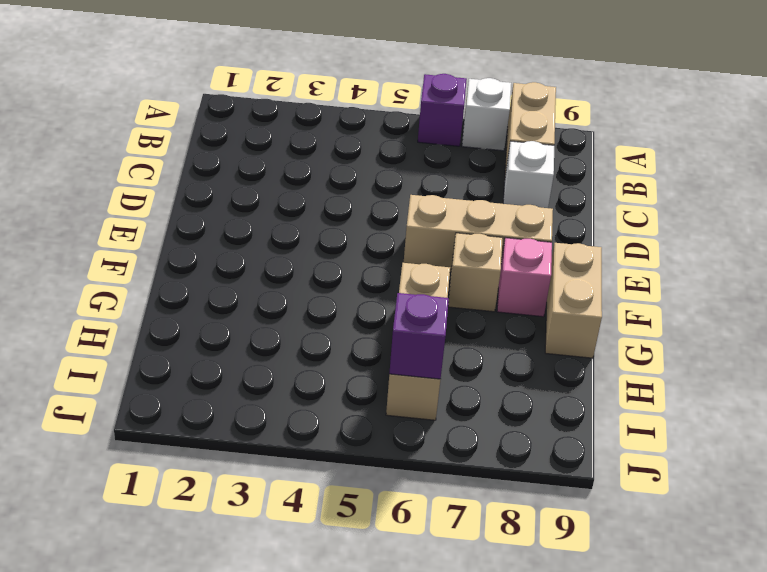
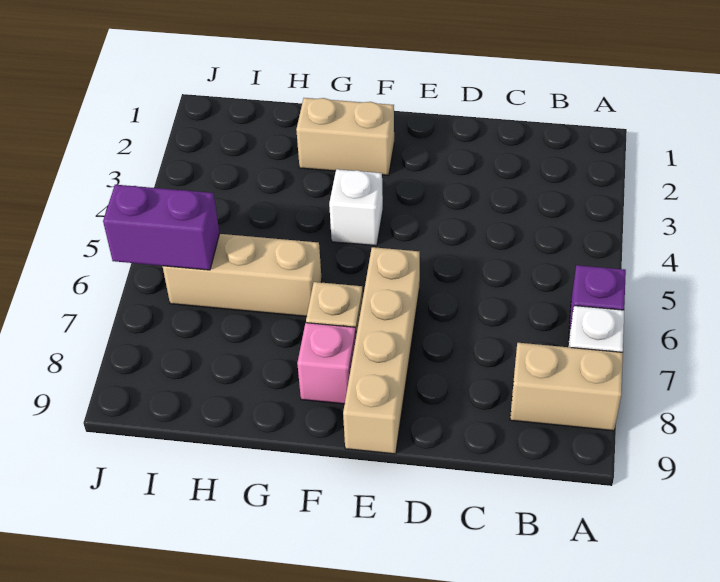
white brick C8 level 1 -> white brick F4 level 1
tan brick E6:E8 level 1 -> tan brick E6:E9 level 1
tan brick F9:G9 level 1 -> tan brick F2:G2 level 1
purple brick I6 level 2 -> purple brick I6:J6 level 2

